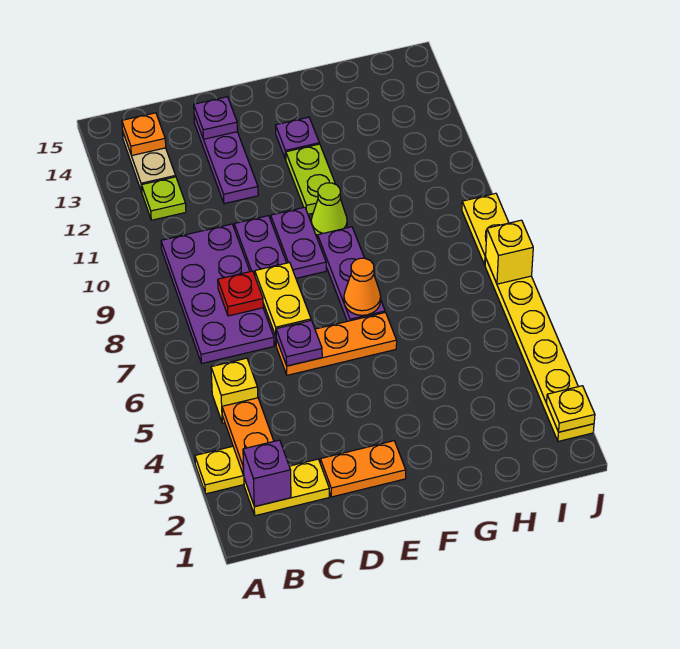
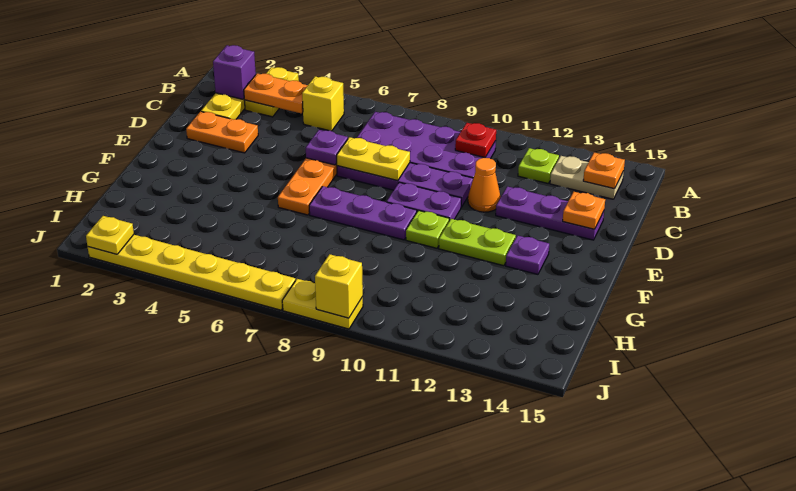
red plate C8 level 2 -> red plate B10 level 2
orange plate D2:E2 level 1 -> orange plate D2:D3 level 1
purple plate D14 level 2 -> orange plate D14 level 2
orange cone F7 level 2 -> orange cone D11 level 1
lime cone F10 level 1 -> lime plate F10 level 1
yellow brick J7 level 2 -> yellow brick J9 level 2

